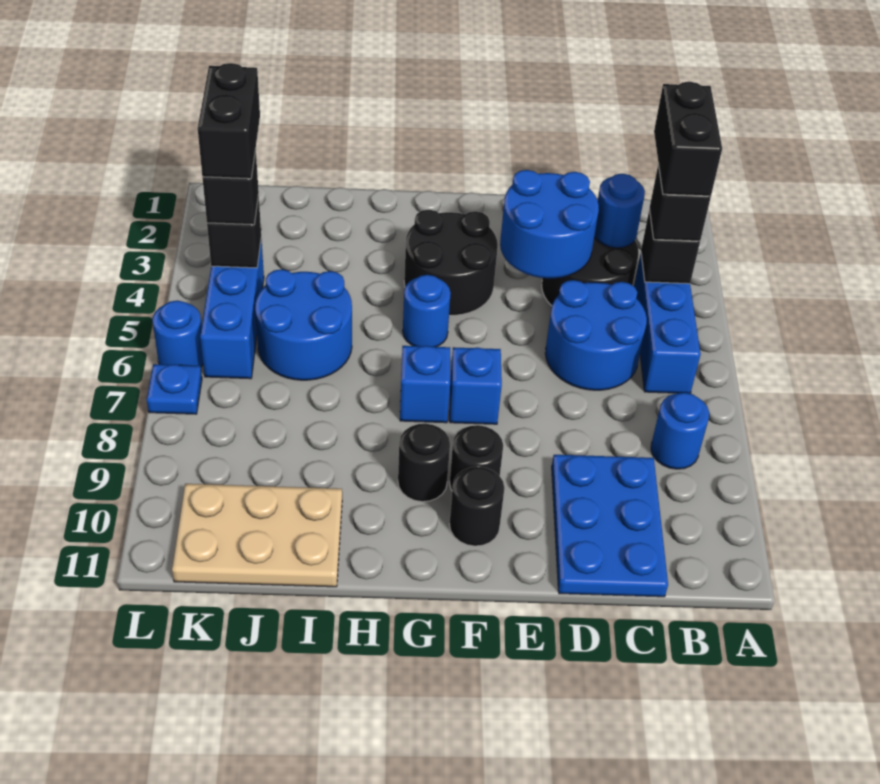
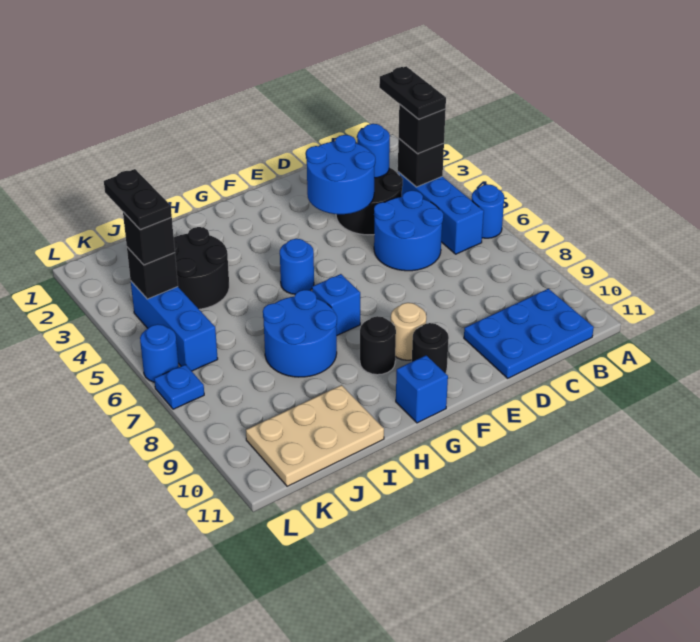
black brick B3:B4 level 4 -> black plate B3:B4 level 4
blue round brick B8 level 1 -> blue round brick A6 level 1
blue plate C9:D11 level 1 -> blue plate B10:D11 level 1
black round brick F3:G4 level 1 -> black round brick I3:J4 level 1
blue brick F7 level 1 -> blue brick G11 level 1
black round brick F9 level 1 -> tan round brick F9 level 1
blue round brick I5:J6 level 1 -> blue round brick H7:I8 level 1
black brick K3:K4 level 4 -> black plate K3:K4 level 4

